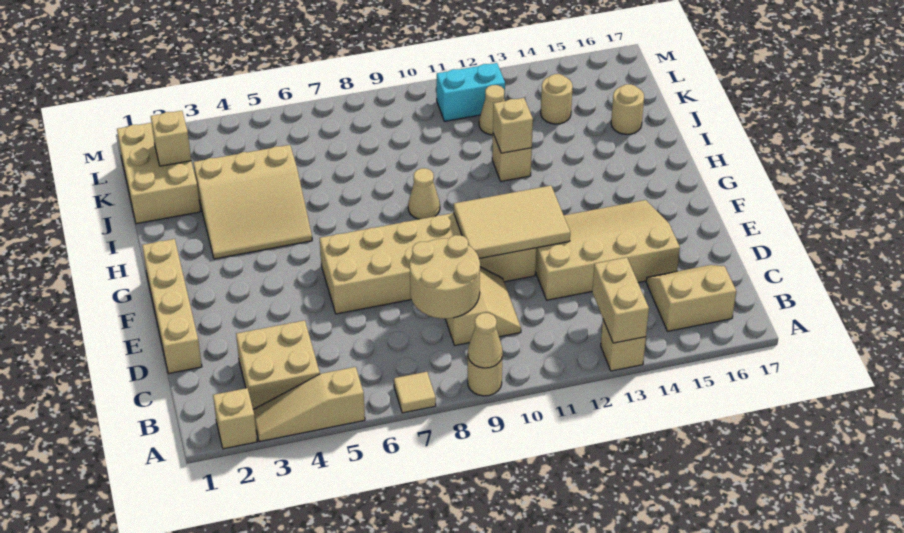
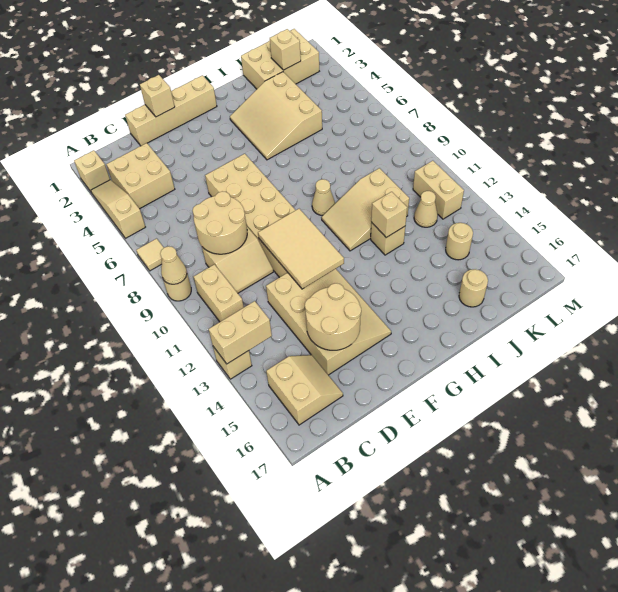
none -> tan brick B10:B11 level 1
none -> tan round brick D14:E15 level 2
none -> tan brick E1 level 2
none -> tan slope H10:J11 level 1 top J
cyan brick L11:L12 level 1 -> tan brick L11:L12 level 1

